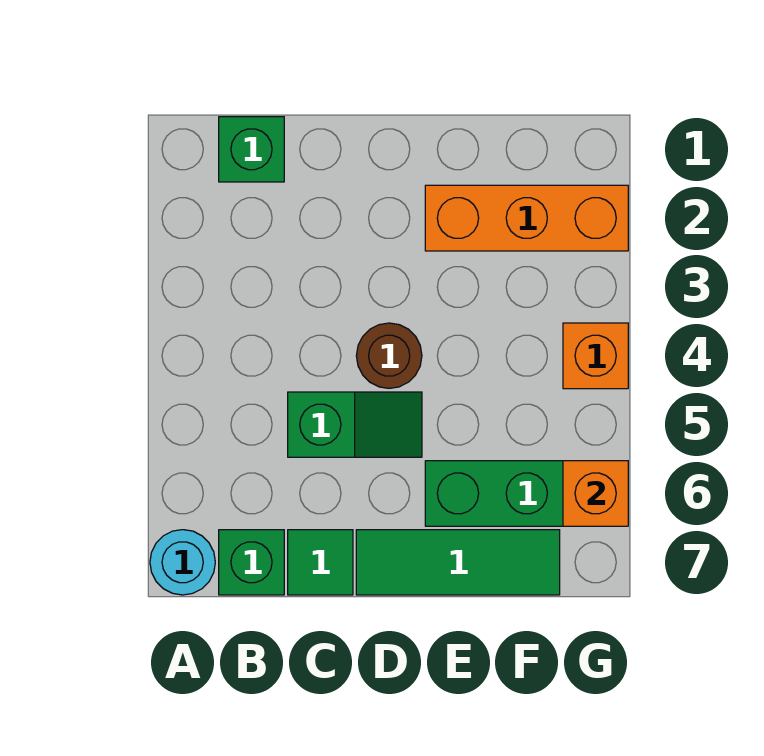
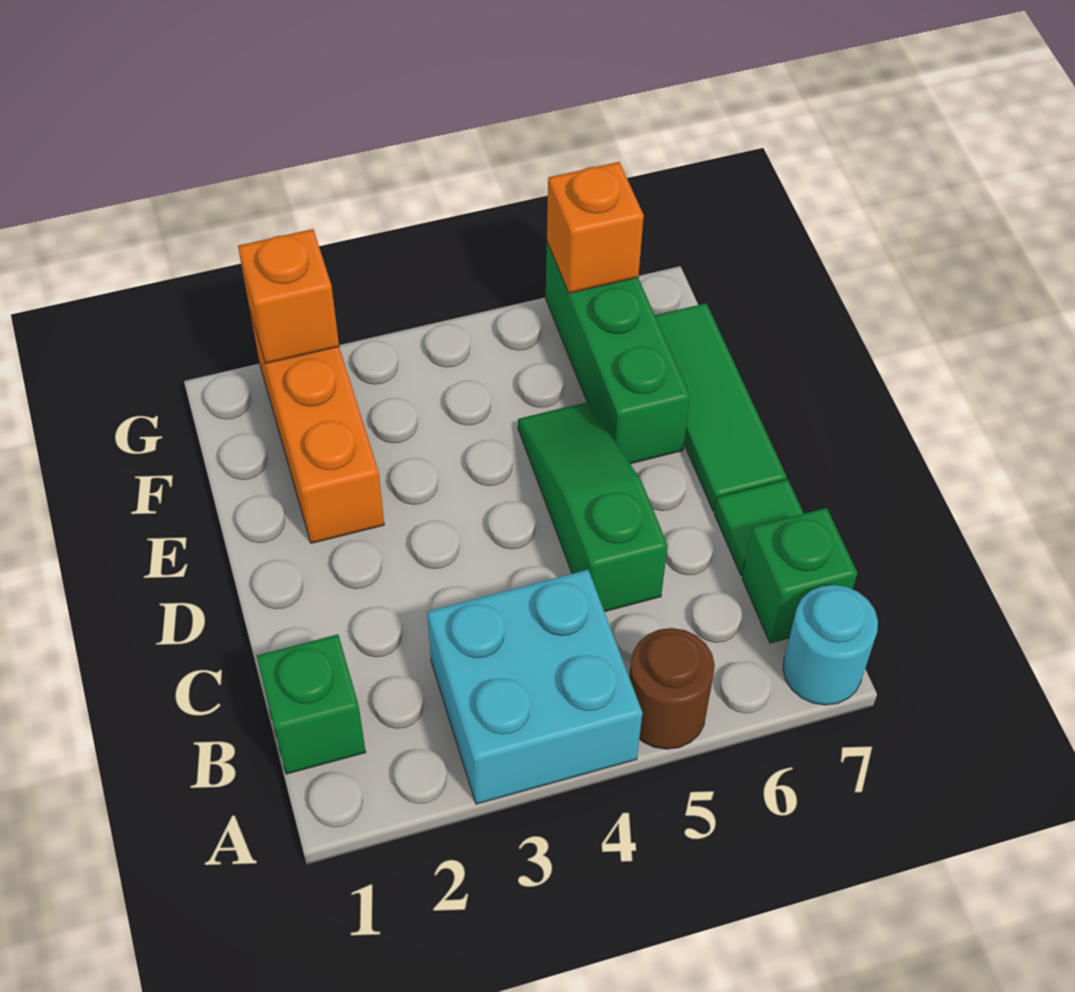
none -> cyan brick A3:B4 level 1
green slope C5:D5 level 1 top C -> green slope C5:E5 level 1 top C
brown round brick D4 level 1 -> brown round brick A5 level 1
orange brick G4 level 1 -> orange brick G2 level 2

